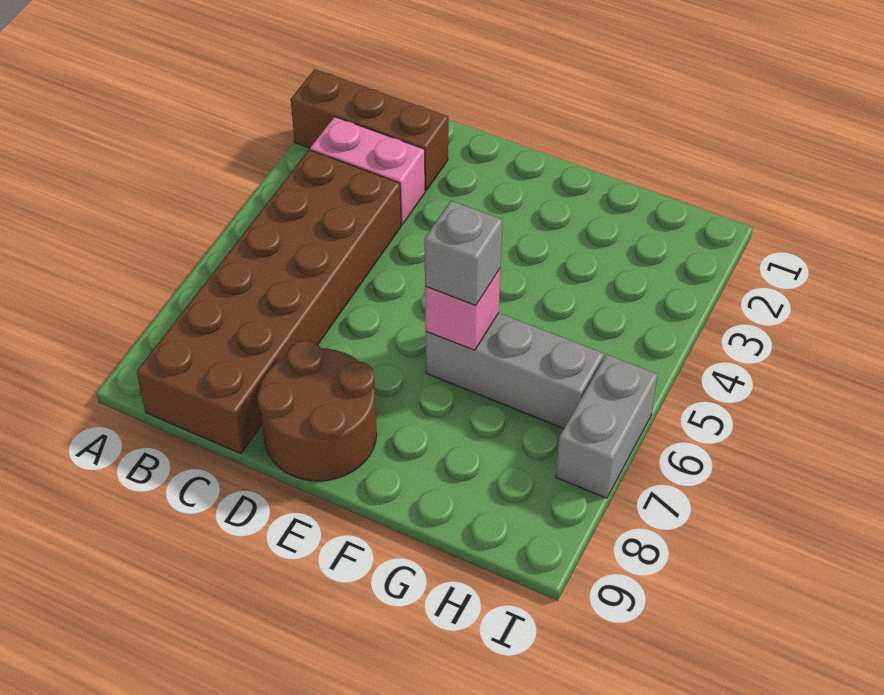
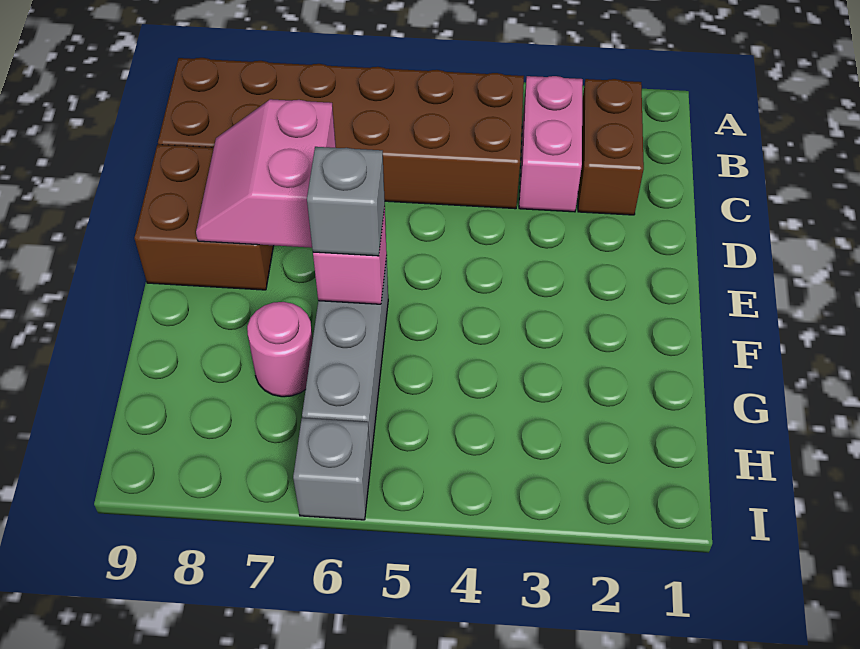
brown brick A2:C2 level 1 -> brown brick B2:C2 level 1
none -> pink slope D7:E8 level 2 top 7
brown round brick D8:E9 level 1 -> brown brick D8:E9 level 1
none -> pink round brick G7 level 1
grey brick I6:I7 level 1 -> grey brick I6 level 1

